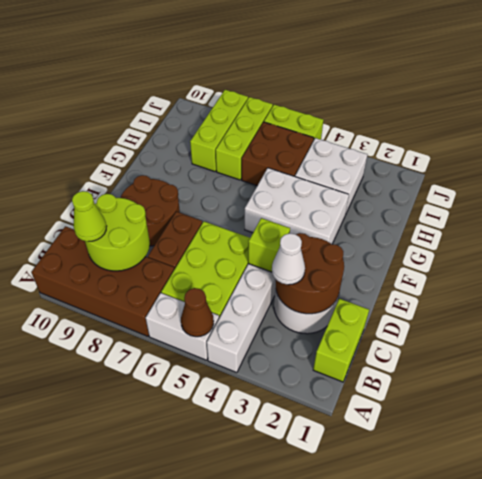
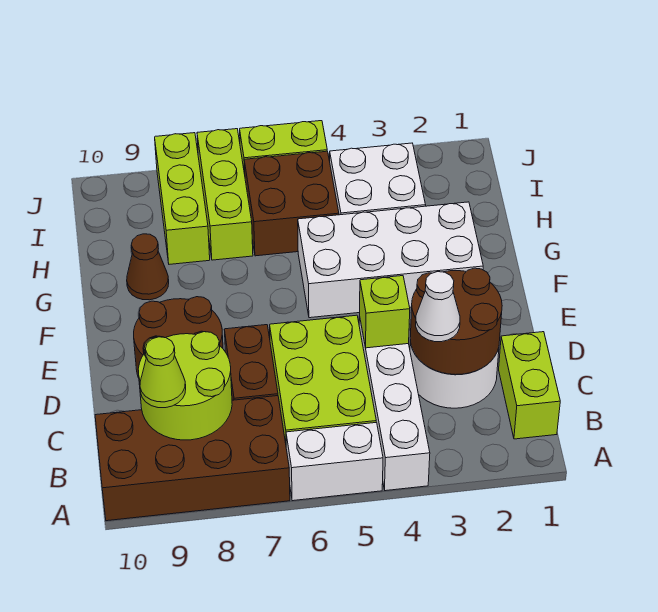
brown cone A5 level 2 -> brown cone G9 level 1
white brick F3:G5 level 1 -> white brick F2:G5 level 1

